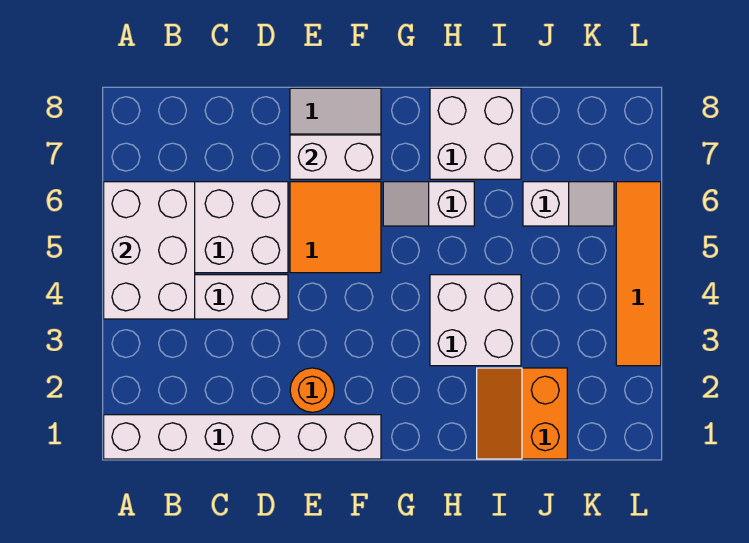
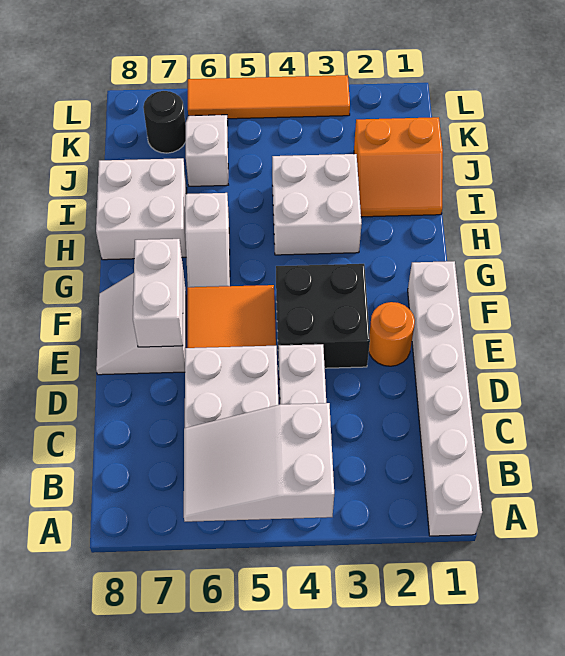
white brick A4:B6 level 2 -> white slope A4:B6 level 2 top 4
none -> black brick E3:F4 level 1
none -> black round brick K7 level 1

